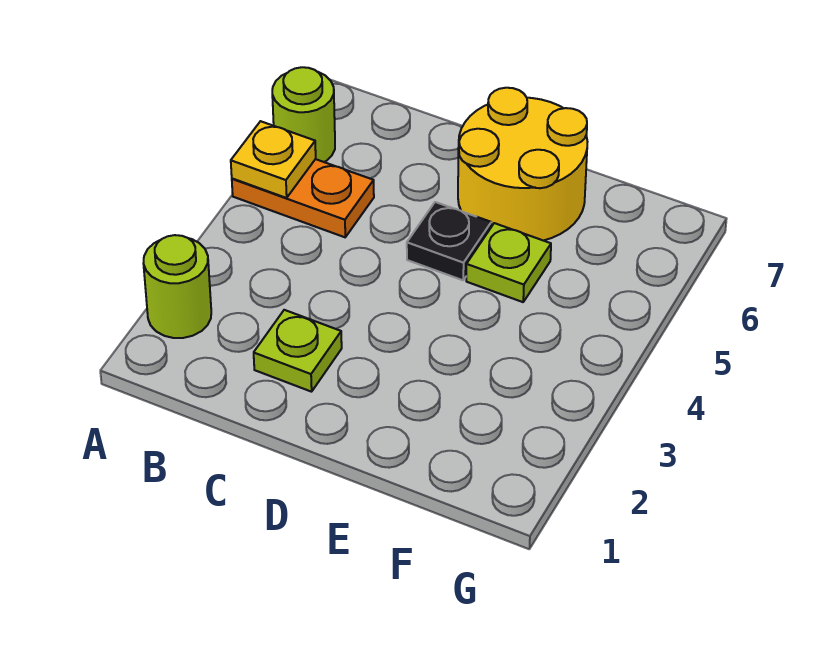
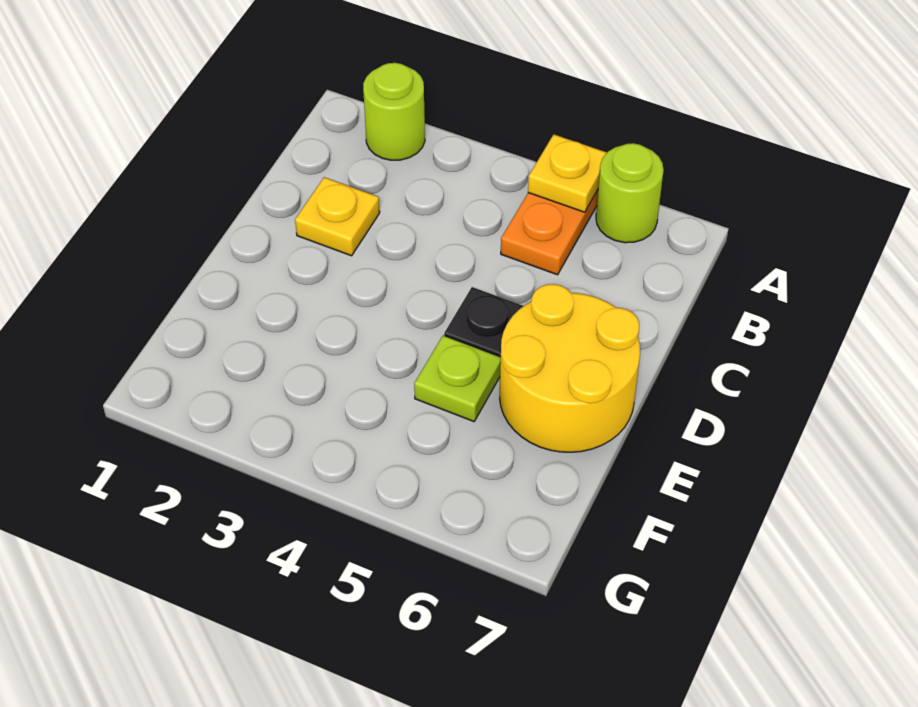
lime plate C2 level 1 -> yellow plate C2 level 1

